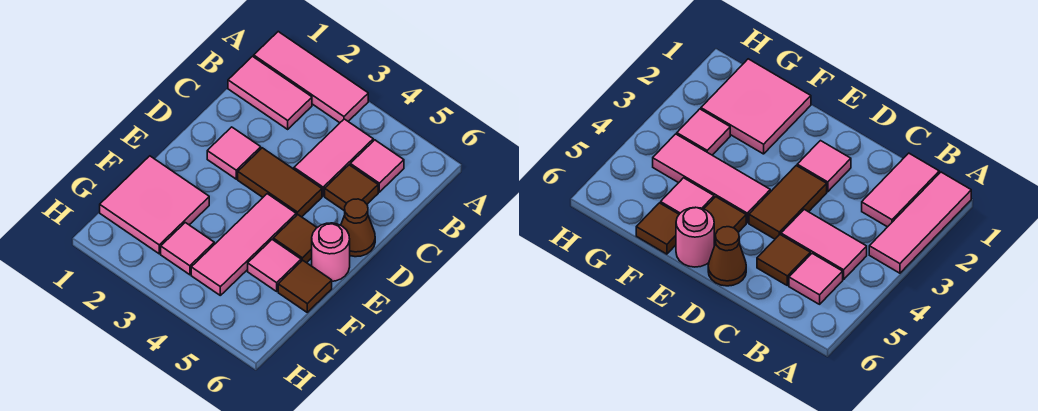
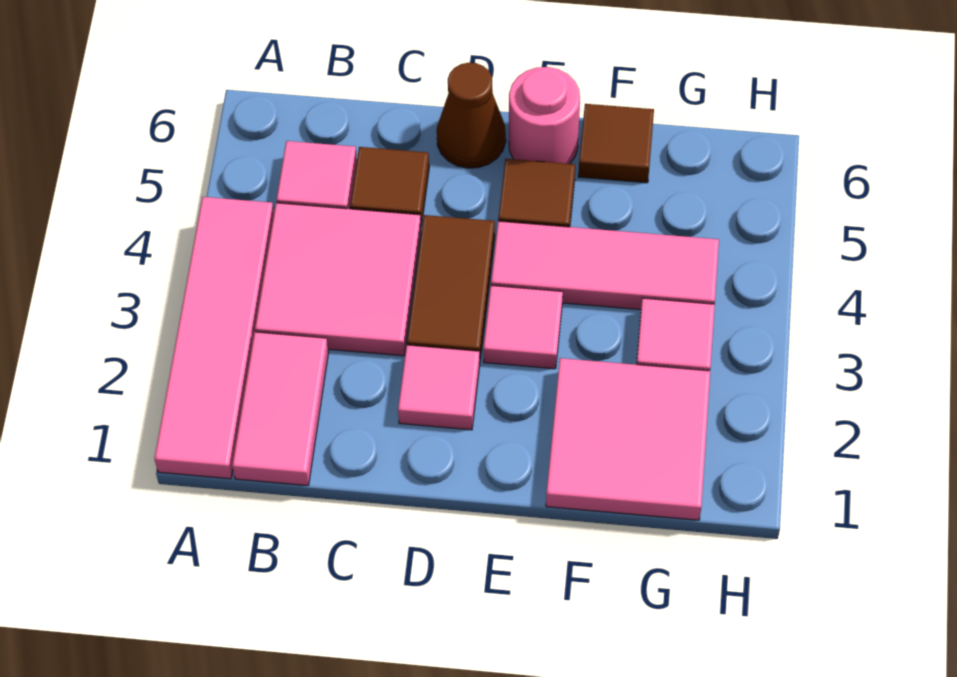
pink tile A1:A3 level 1 -> pink tile A1:A4 level 1
pink tile B4:C4 level 1 -> pink tile B3:C4 level 1
pink tile F5 level 1 -> pink tile E3 level 1

